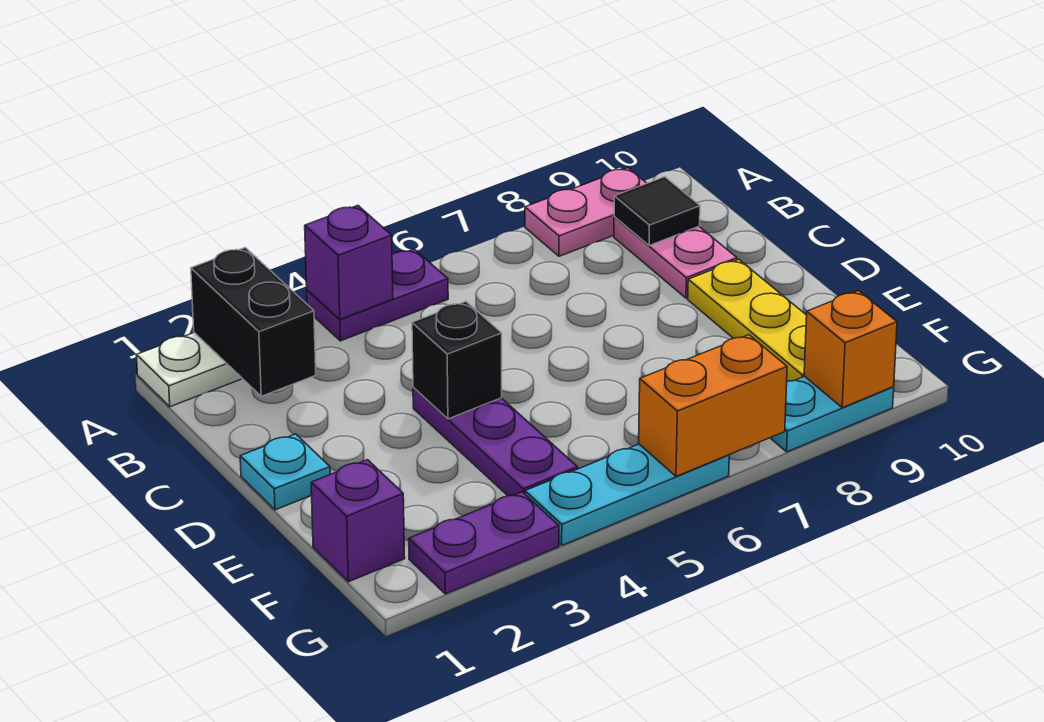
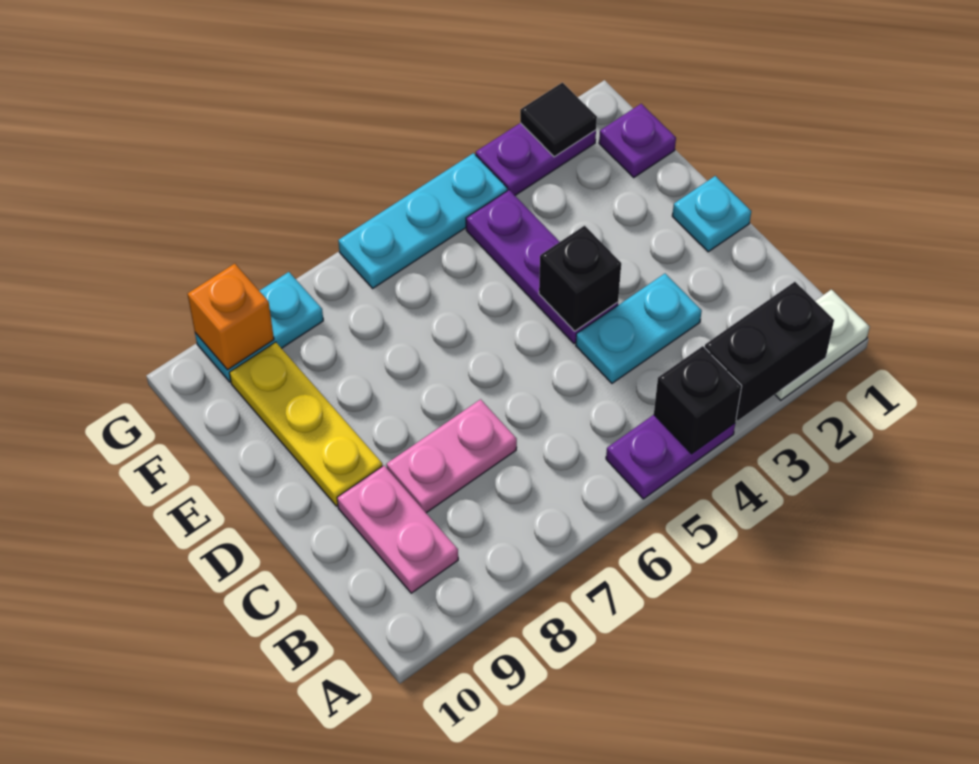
black brick A2:B2 level 2 -> black brick A2:A3 level 2
purple brick A4 level 2 -> black brick A4 level 2
pink plate A8:A9 level 1 -> pink plate C7:C8 level 1
black tile B9 level 2 -> black tile G2 level 2
none -> cyan plate C3:C4 level 1
purple brick F1 level 1 -> purple plate F1 level 1
orange brick G6:G7 level 2 -> none

